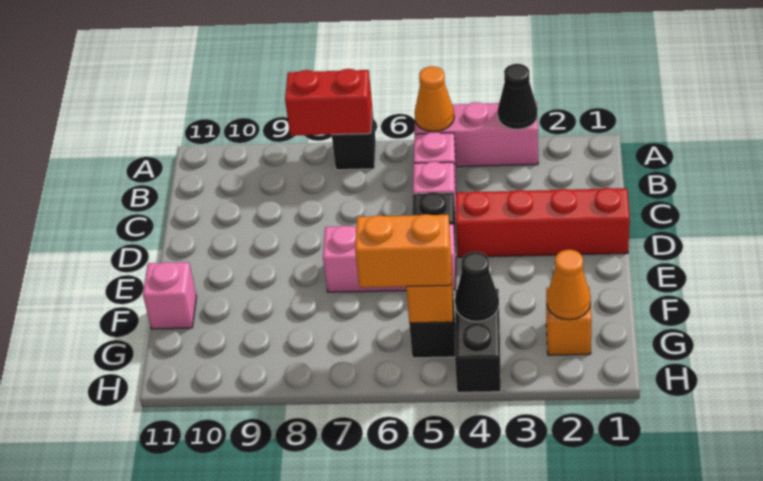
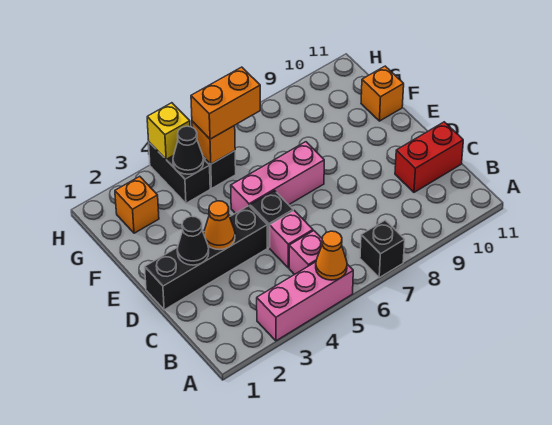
black cone A3 level 2 -> black cone D2 level 2
red brick A7:A8 level 2 -> red brick C10:C11 level 1
red brick D1:D4 level 1 -> black brick D1:D4 level 1
pink brick F11 level 1 -> orange brick F11 level 1
orange cone G2 level 2 -> orange cone D3 level 2
none -> yellow brick H4 level 2

